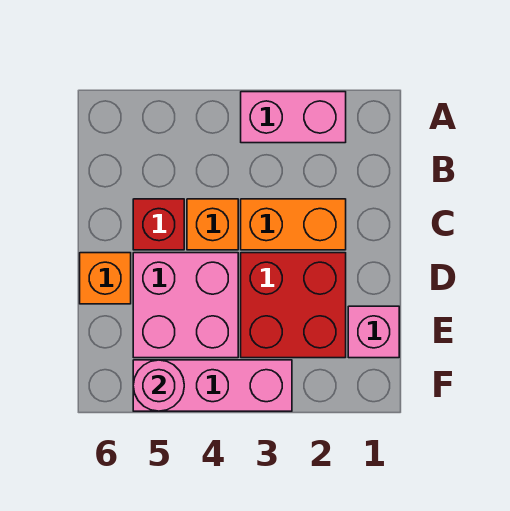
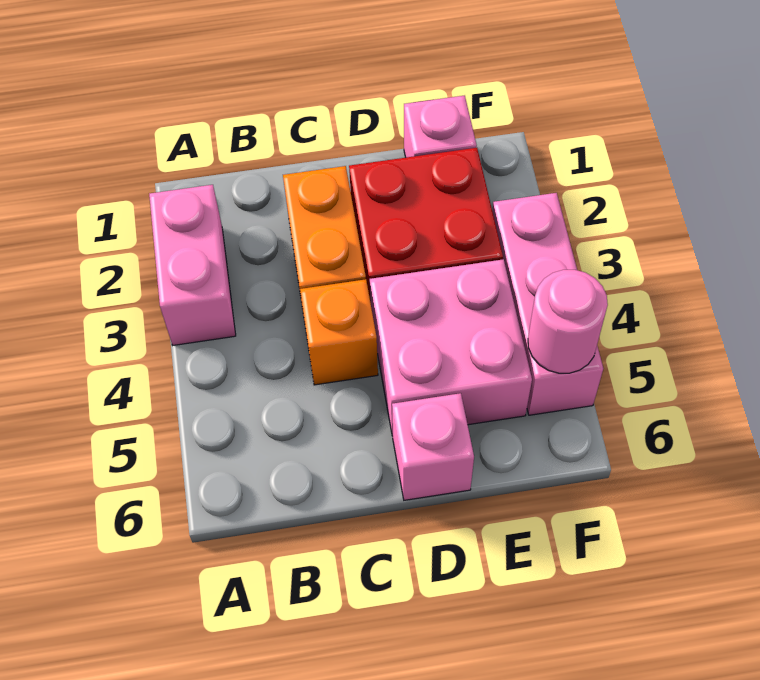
red brick C5 level 1 -> none
orange brick D6 level 1 -> pink brick D6 level 1

